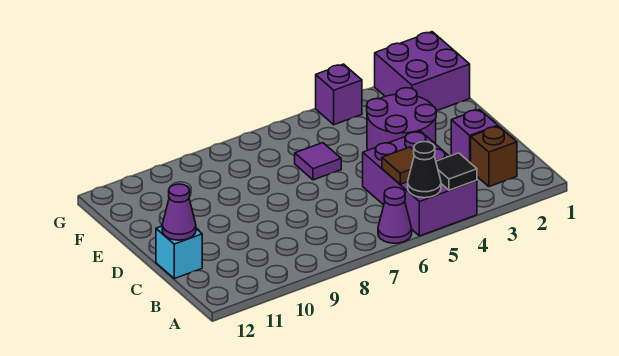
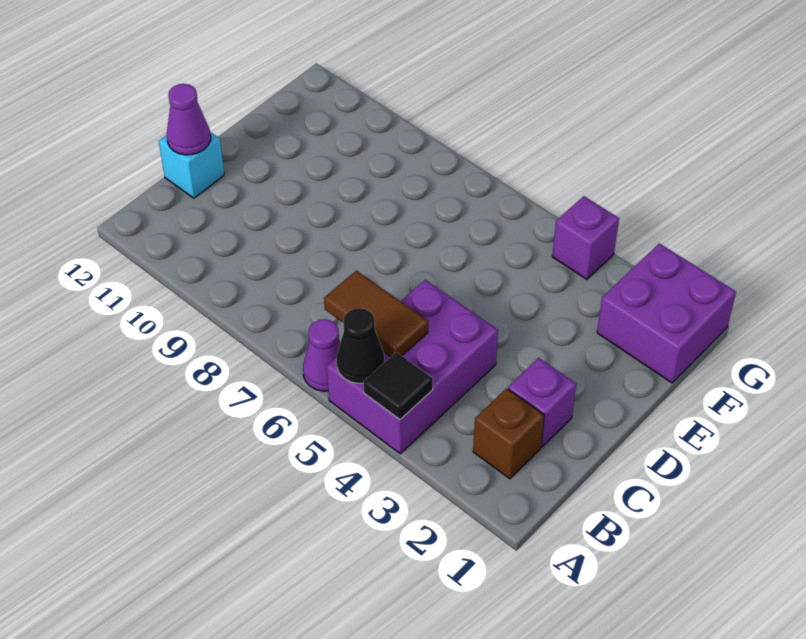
brown tile B5 level 2 -> brown tile B5:B6 level 2
purple round brick D3:E4 level 1 -> none
purple tile E6 level 1 -> none

